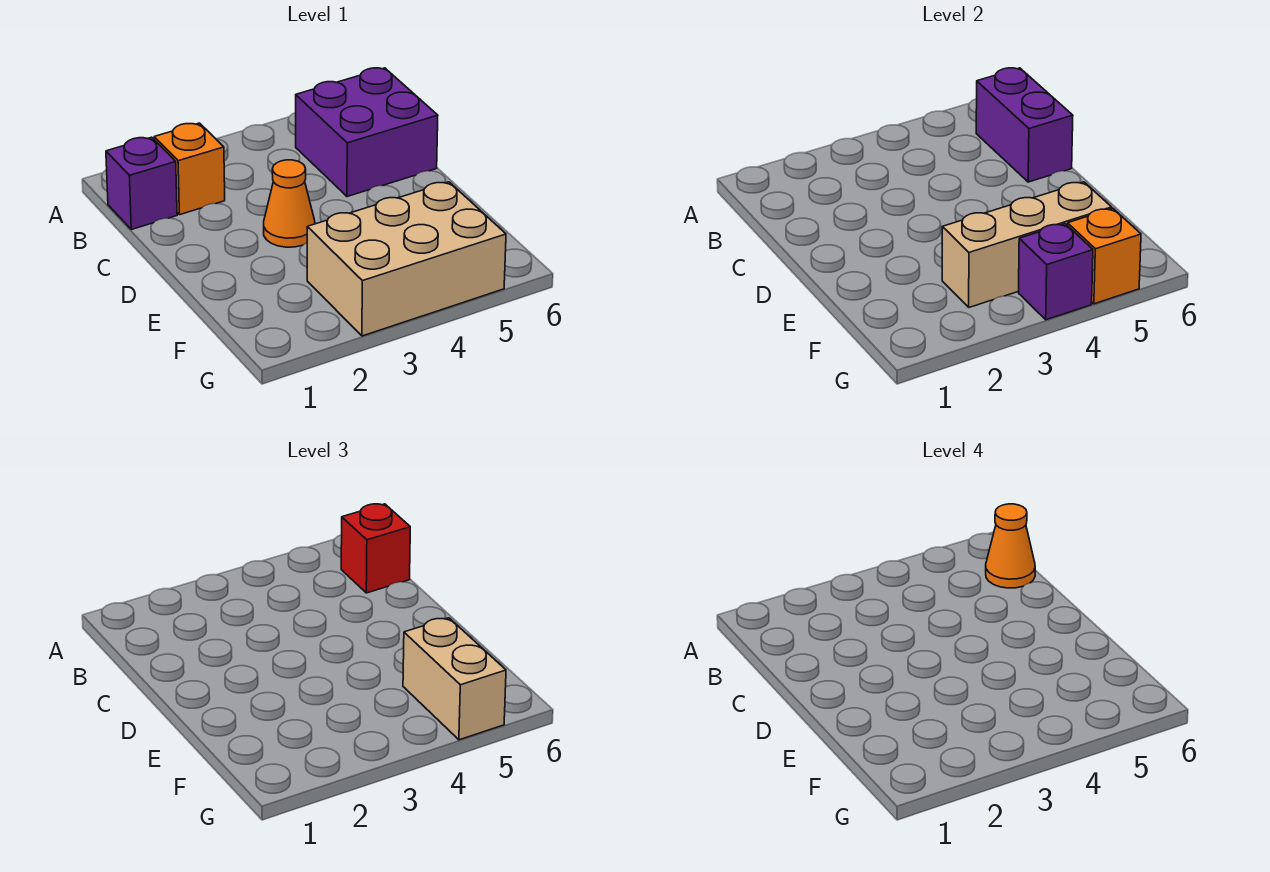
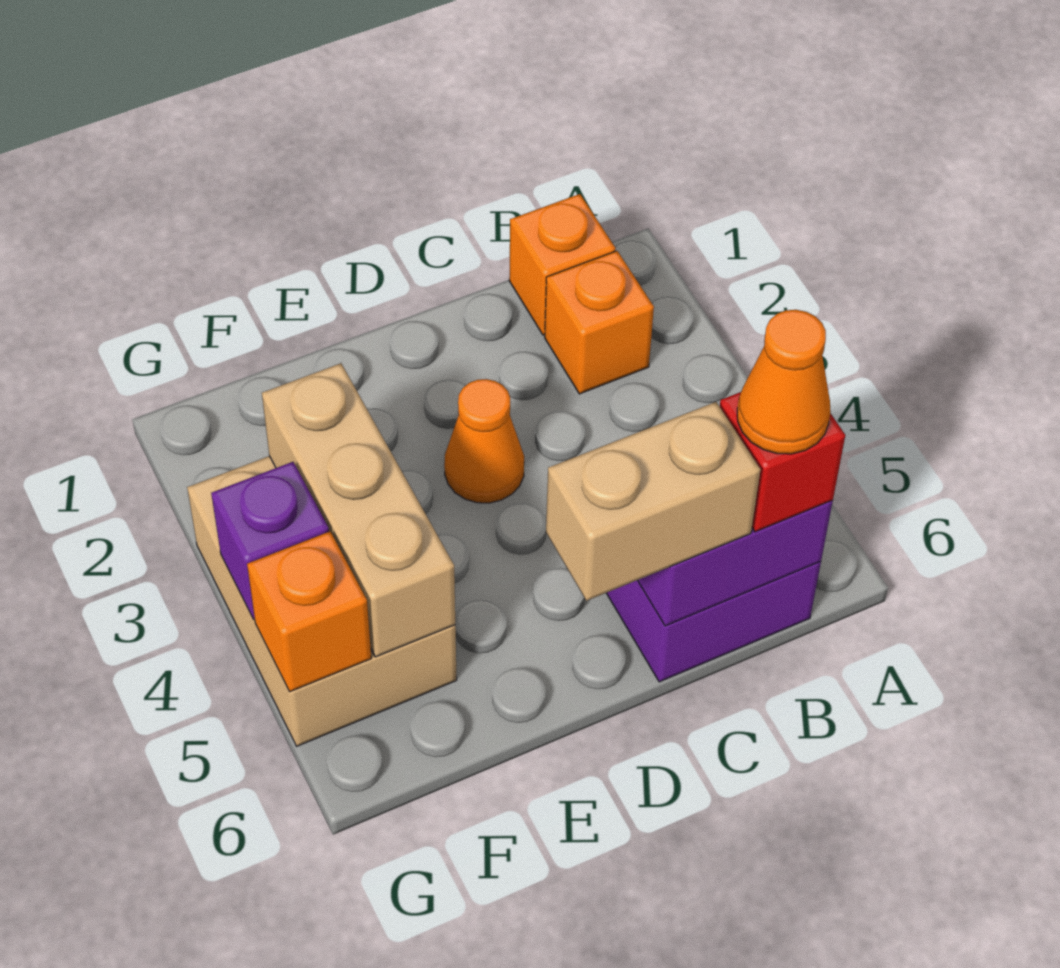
purple brick B1 level 1 -> orange brick B1 level 1
tan brick F5:G5 level 3 -> tan brick C6:D6 level 3

